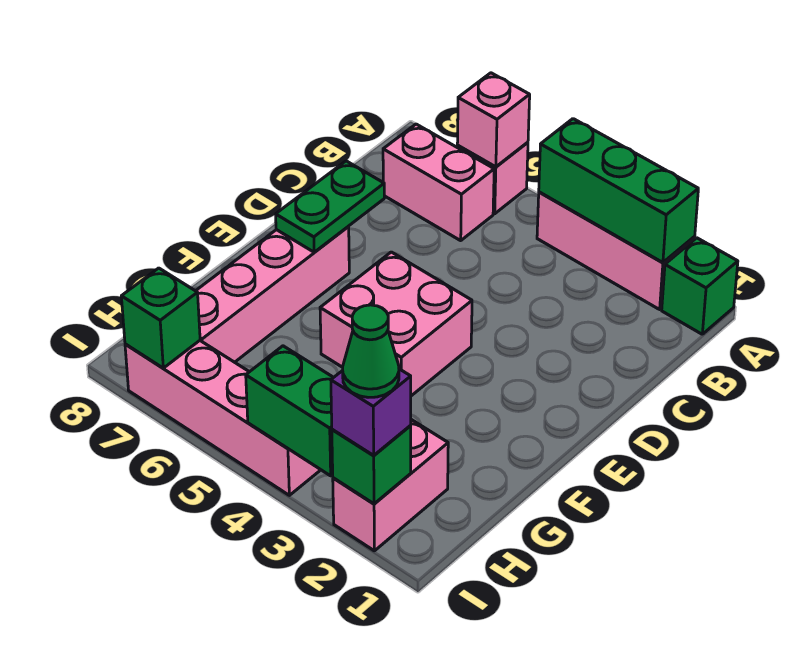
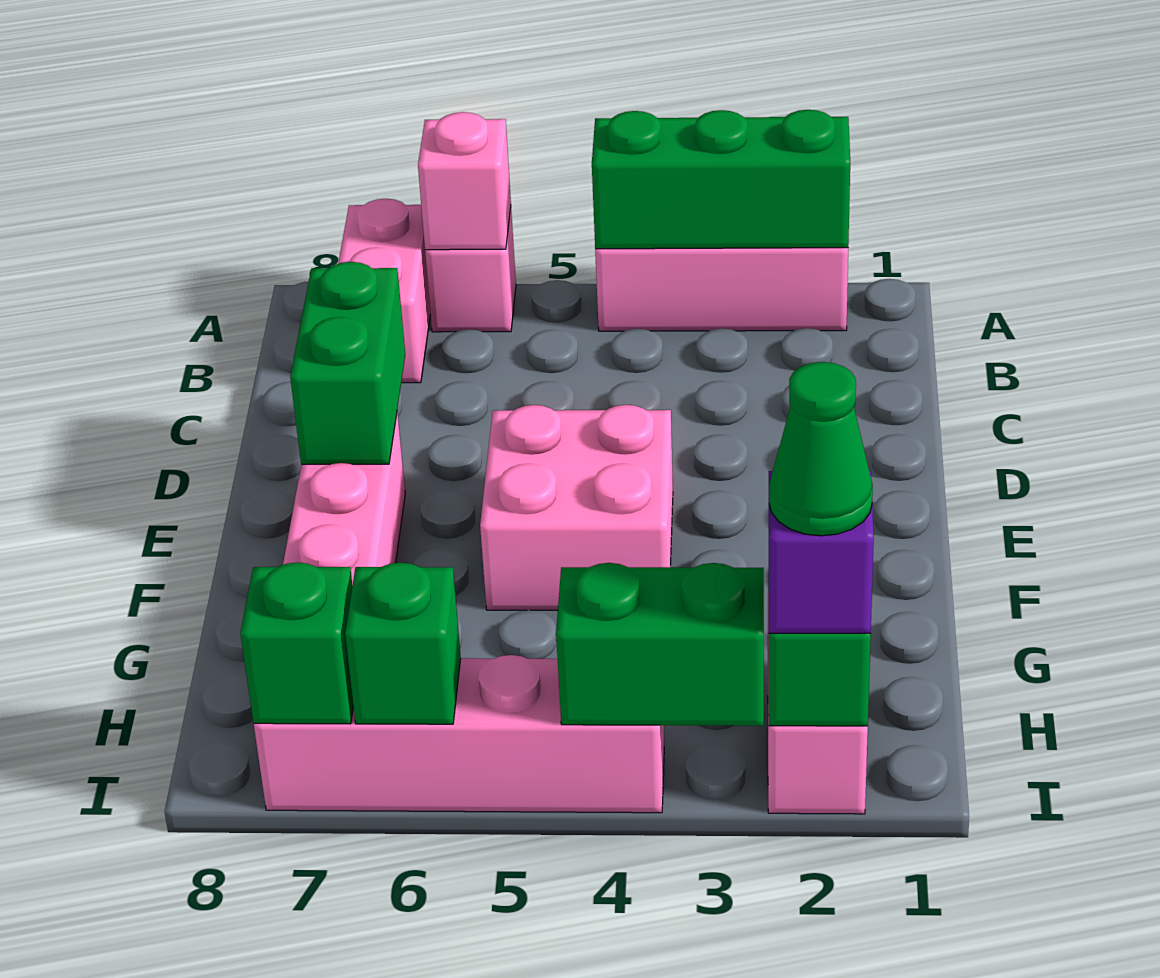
green brick A1 level 1 -> green brick I6 level 2
pink brick B6:B7 level 1 -> pink brick A7:B7 level 1
green plate D7:E7 level 2 -> green brick D7:E7 level 2

